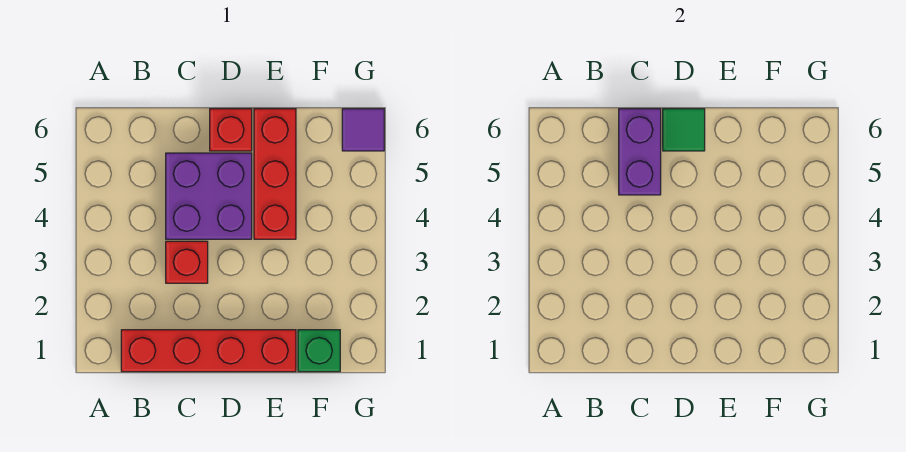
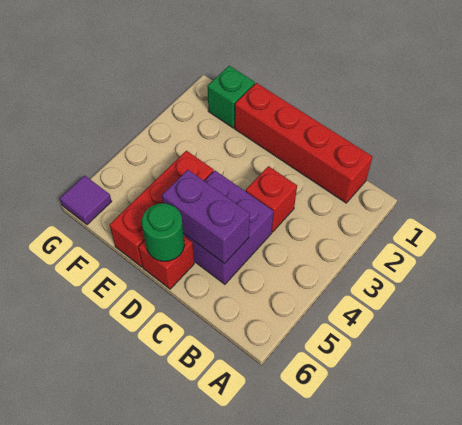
purple brick C5:C6 level 2 -> purple brick C5:D5 level 2
green tile D6 level 2 -> green round brick D6 level 2

